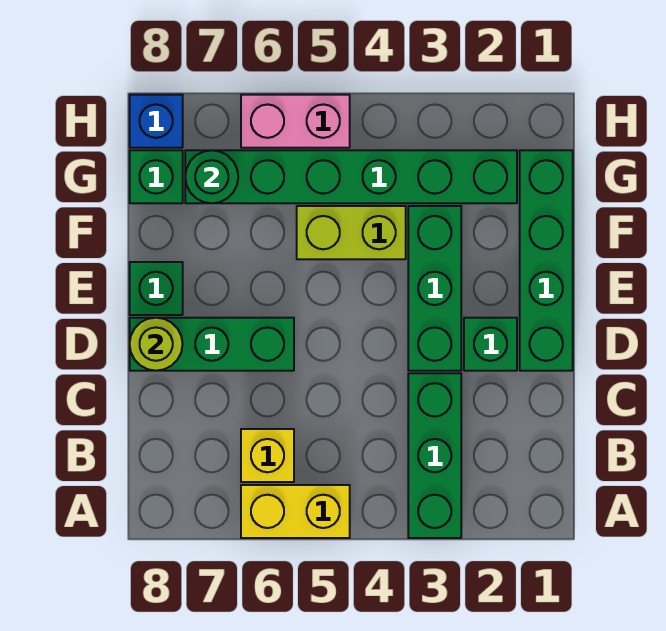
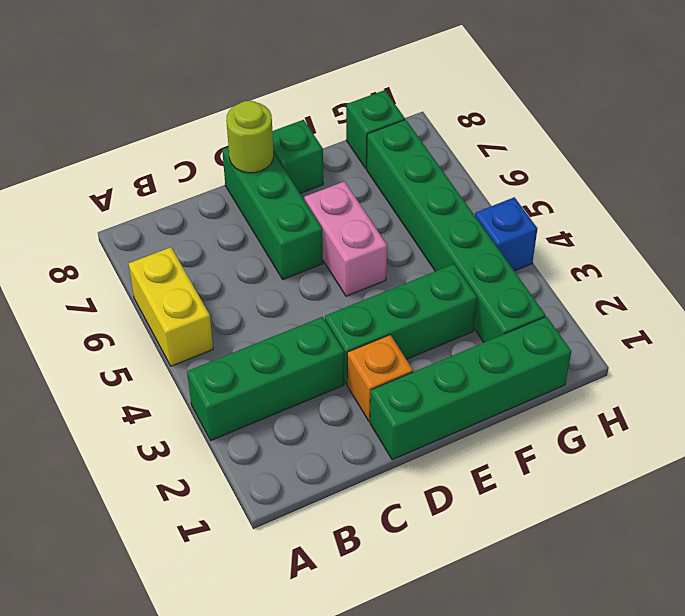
yellow brick B6 level 1 -> none
green brick D2 level 1 -> orange brick D2 level 1
lime brick F4:F5 level 1 -> none
green round brick G7 level 2 -> none
pink brick H5:H6 level 1 -> pink brick E5:E6 level 1
blue brick H8 level 1 -> blue brick H4 level 1

